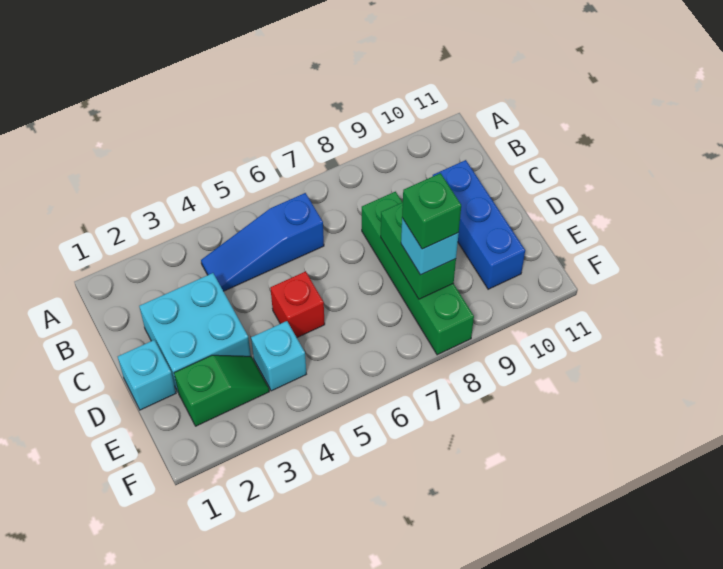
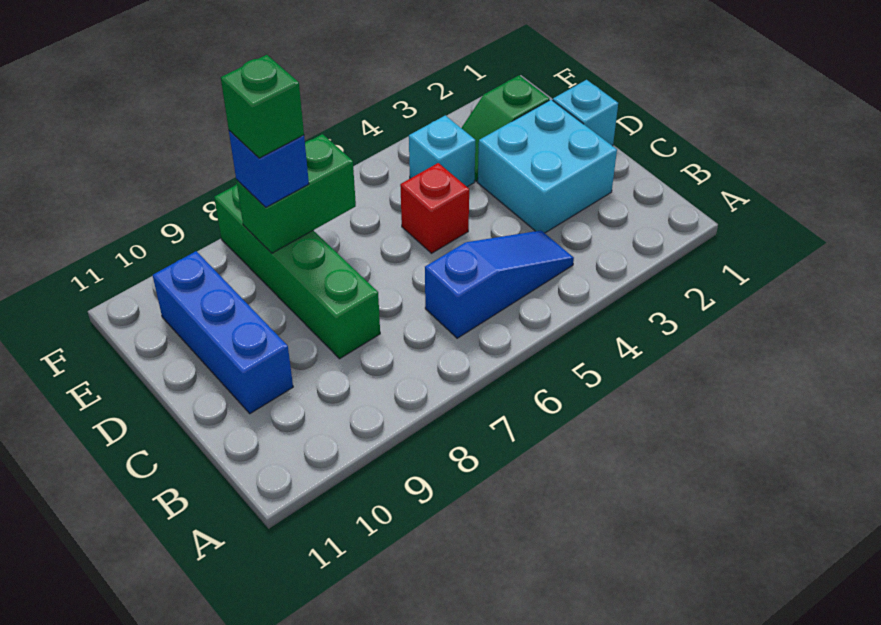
green brick D8:E8 level 2 -> green brick E7:E8 level 2
cyan brick E8 level 3 -> blue brick E8 level 3

